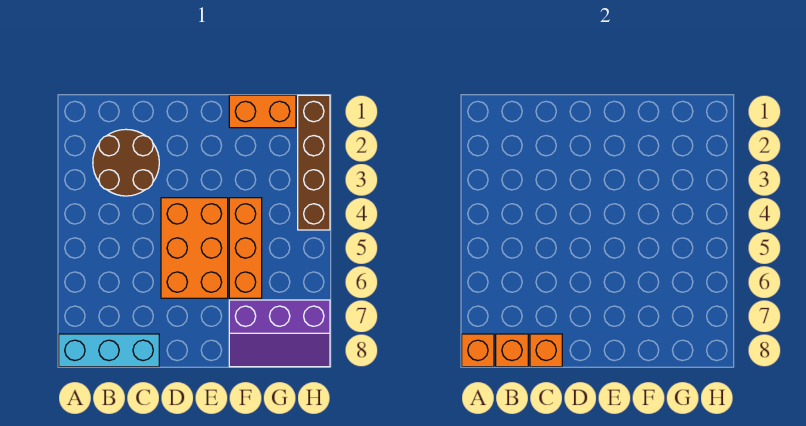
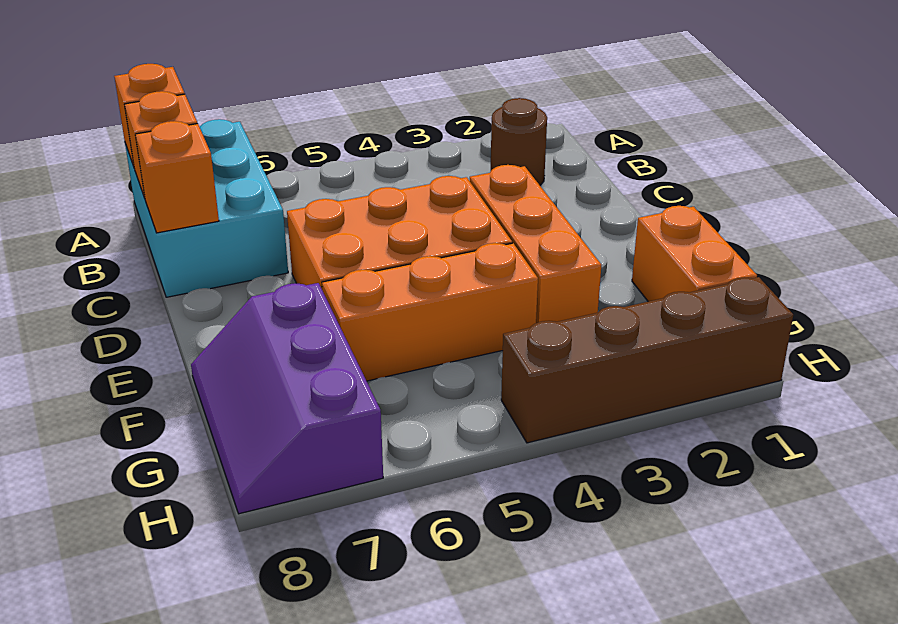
cyan brick A8:C8 level 1 -> cyan brick A7:C8 level 1
brown round brick B2:C3 level 1 -> brown round brick B2 level 1
none -> orange brick D3:F3 level 1

